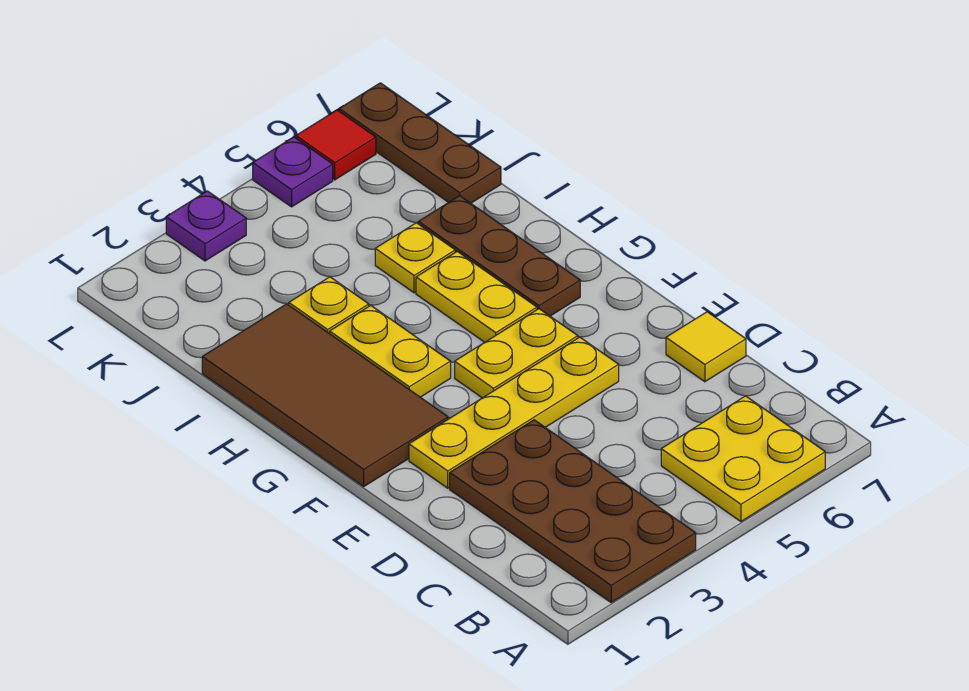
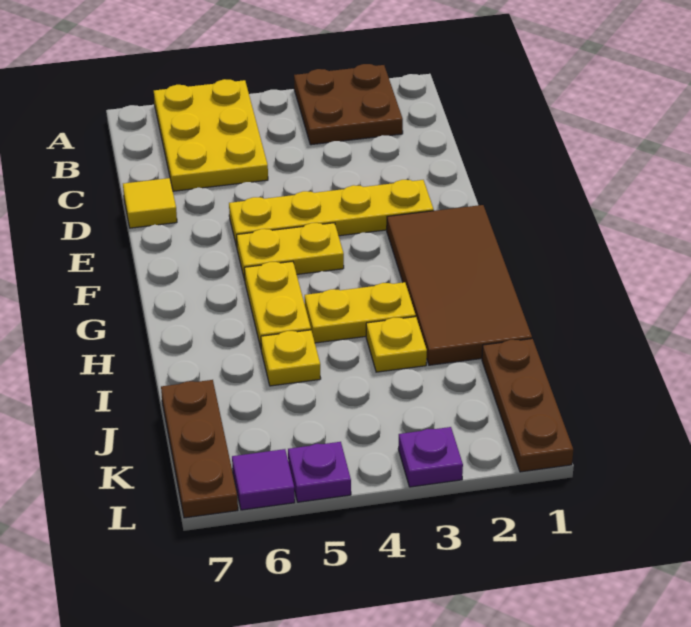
brown plate A2:D3 level 1 -> brown plate A2:B3 level 1
yellow plate A5:B6 level 1 -> yellow plate A5:C6 level 1
yellow plate G3:H3 level 1 -> yellow plate H3:H4 level 1
brown plate G6:I6 level 1 -> brown plate J1:L1 level 1
red tile L6 level 1 -> purple tile L6 level 1

